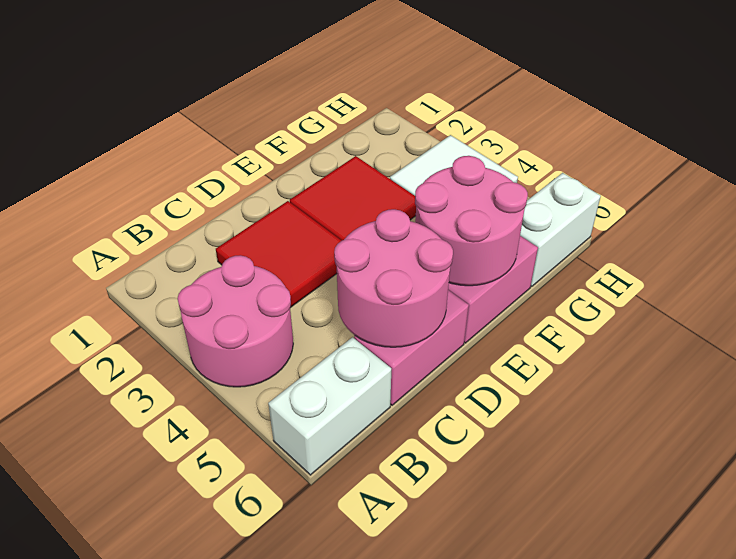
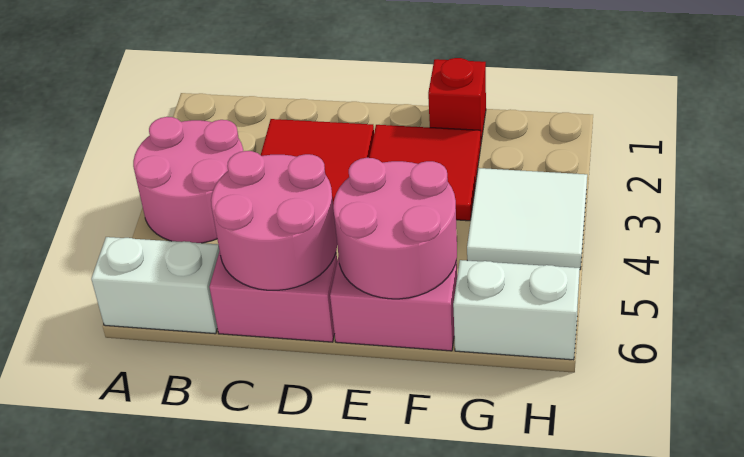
none -> red brick F1 level 1

